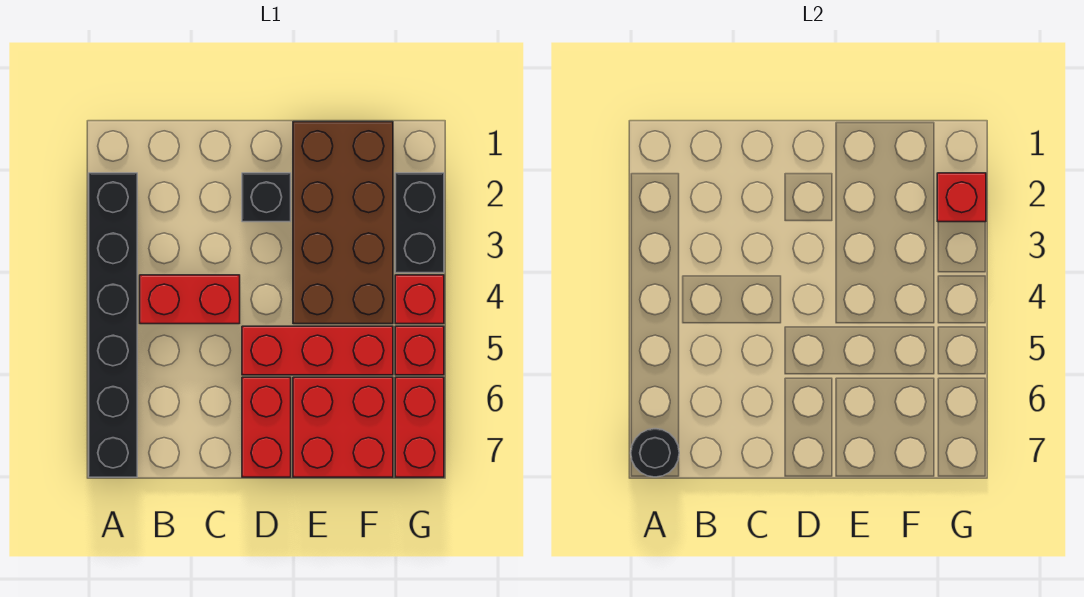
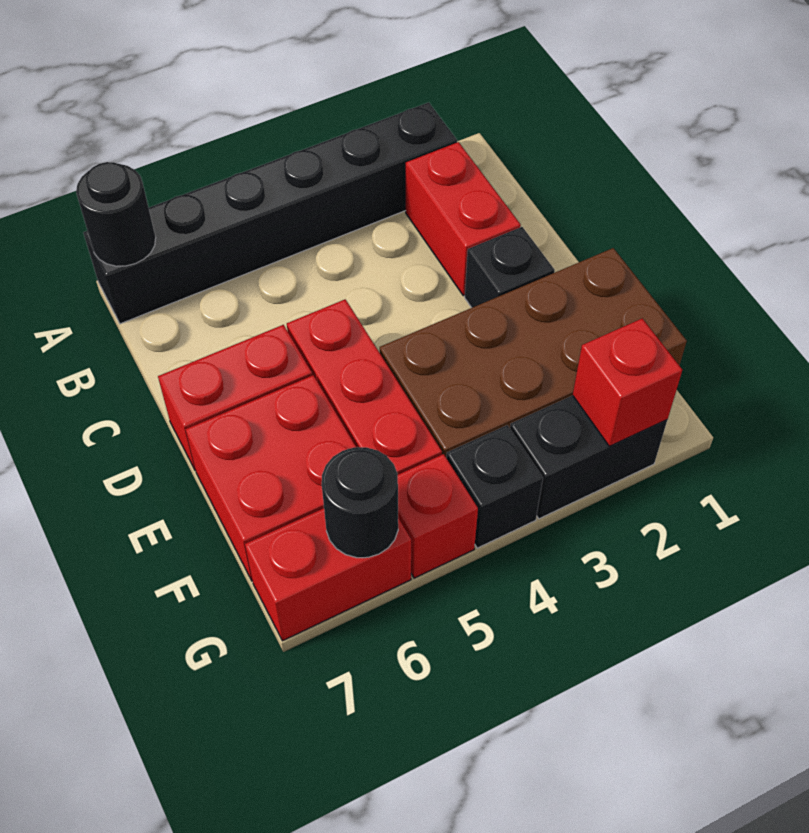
red brick B4:C4 level 1 -> red brick B2:C2 level 1
red brick G4 level 1 -> black brick G4 level 1
none -> black round brick G6 level 2

